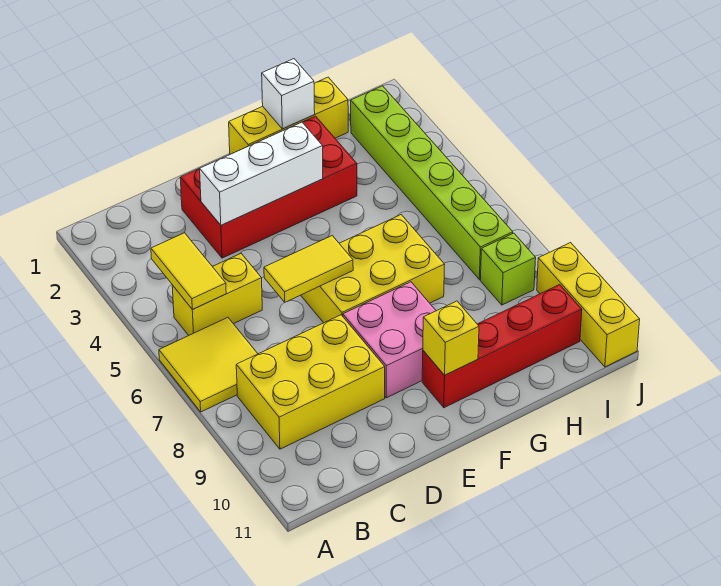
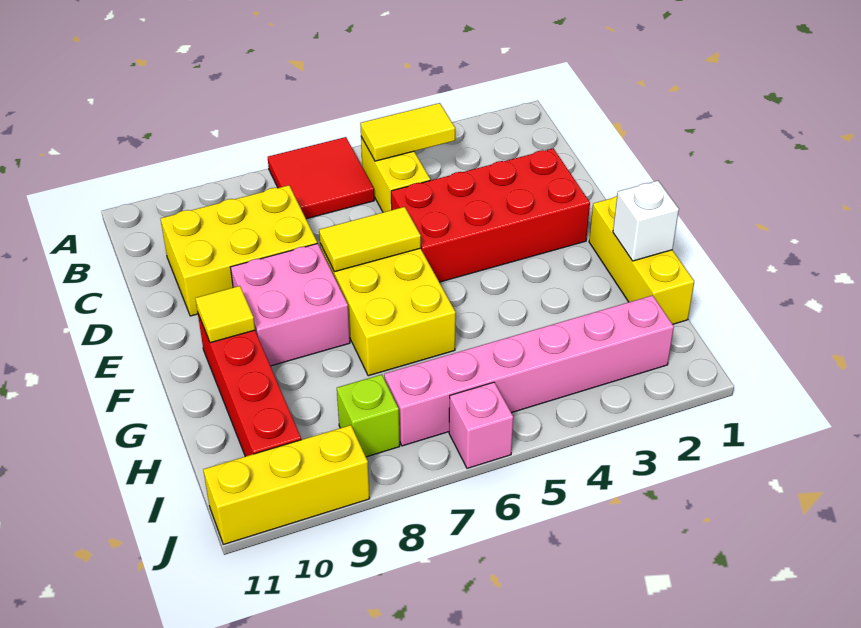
yellow tile A6:B7 level 1 -> red tile A6:B7 level 1
yellow brick B8:D9 level 1 -> yellow brick C8:D10 level 1
red brick D2:G3 level 1 -> red brick D2:E5 level 1
white brick D3:F3 level 2 -> none
yellow tile D6:E6 level 2 -> yellow tile E6:E7 level 2
yellow brick F10 level 2 -> yellow tile F10 level 2
lime brick I2:I7 level 1 -> pink brick I2:I7 level 1
none -> pink brick J6 level 1

